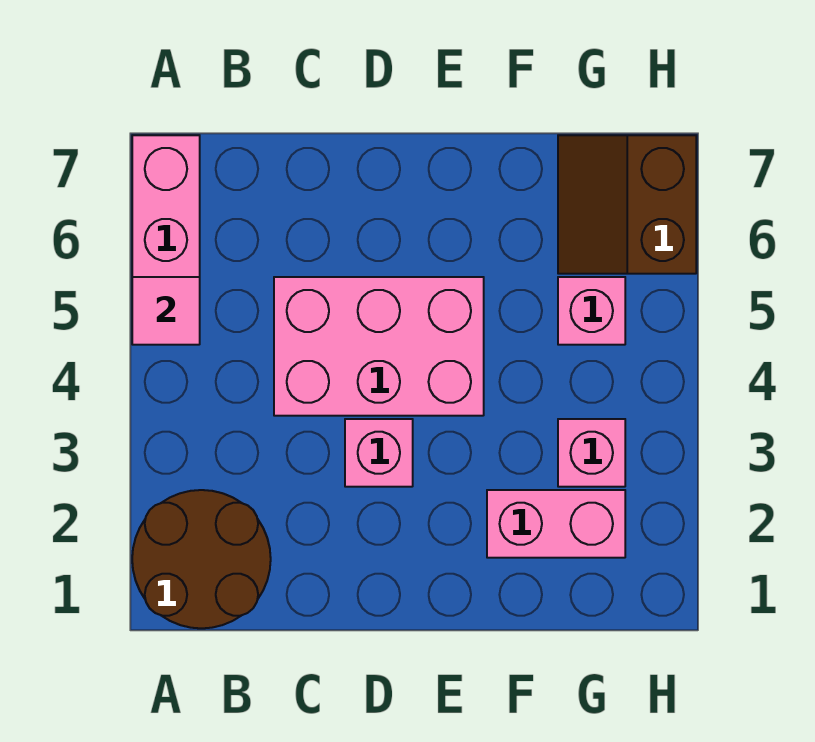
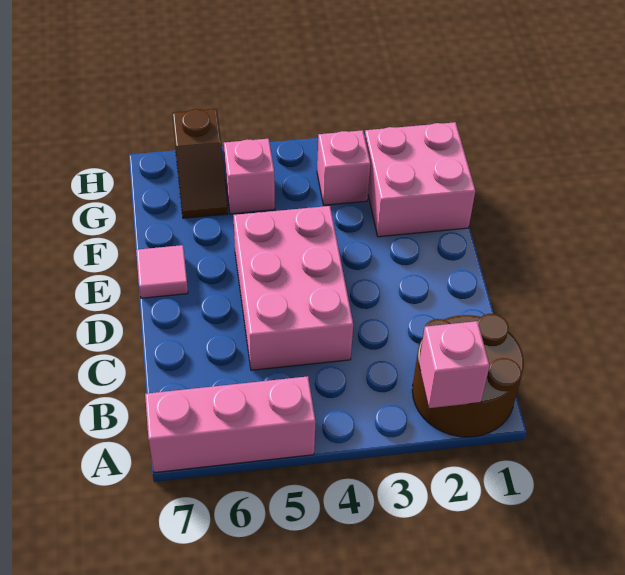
pink tile A5 level 2 -> pink tile E7 level 1
pink brick D3 level 1 -> pink brick A2 level 2
pink brick F2:G2 level 1 -> pink brick F1:G2 level 1
brown slope G6:H7 level 1 top H -> brown slope G6:H6 level 1 top H

